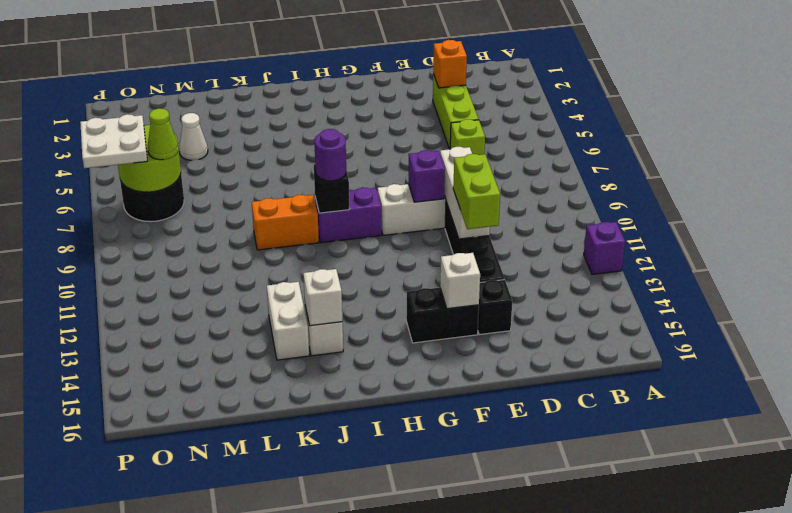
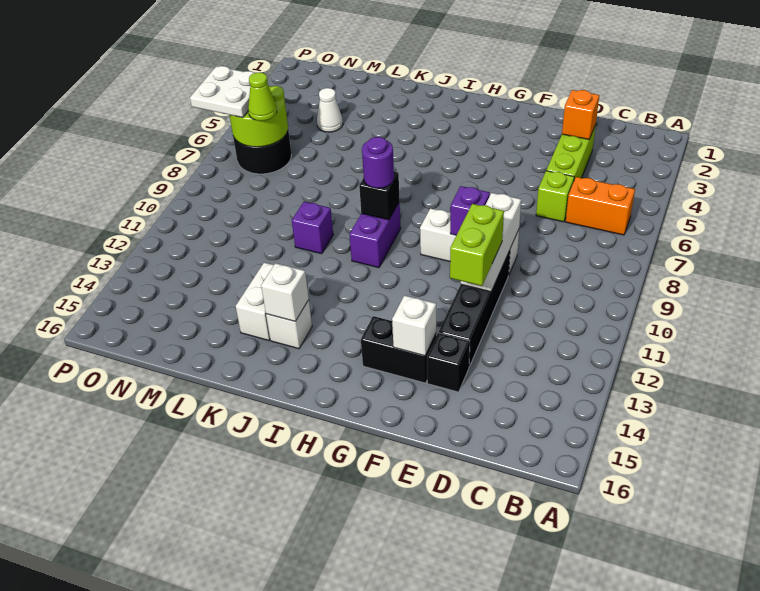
purple brick A12 level 1 -> purple brick K10 level 1
purple brick H9:I9 level 1 -> purple brick I9:I10 level 1
orange brick J9:K9 level 1 -> orange brick B6:C6 level 1

